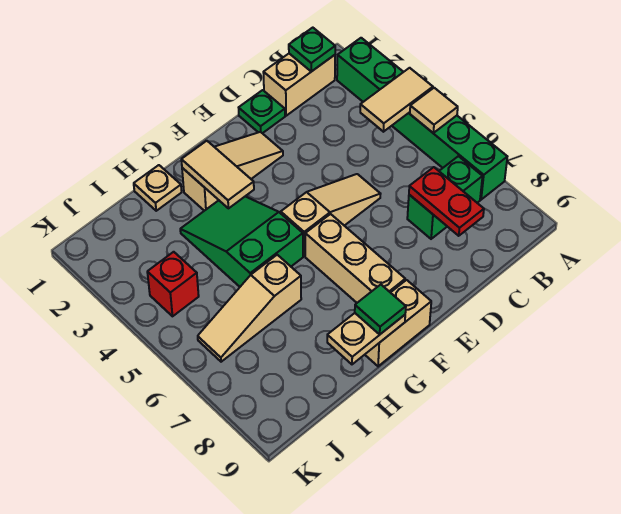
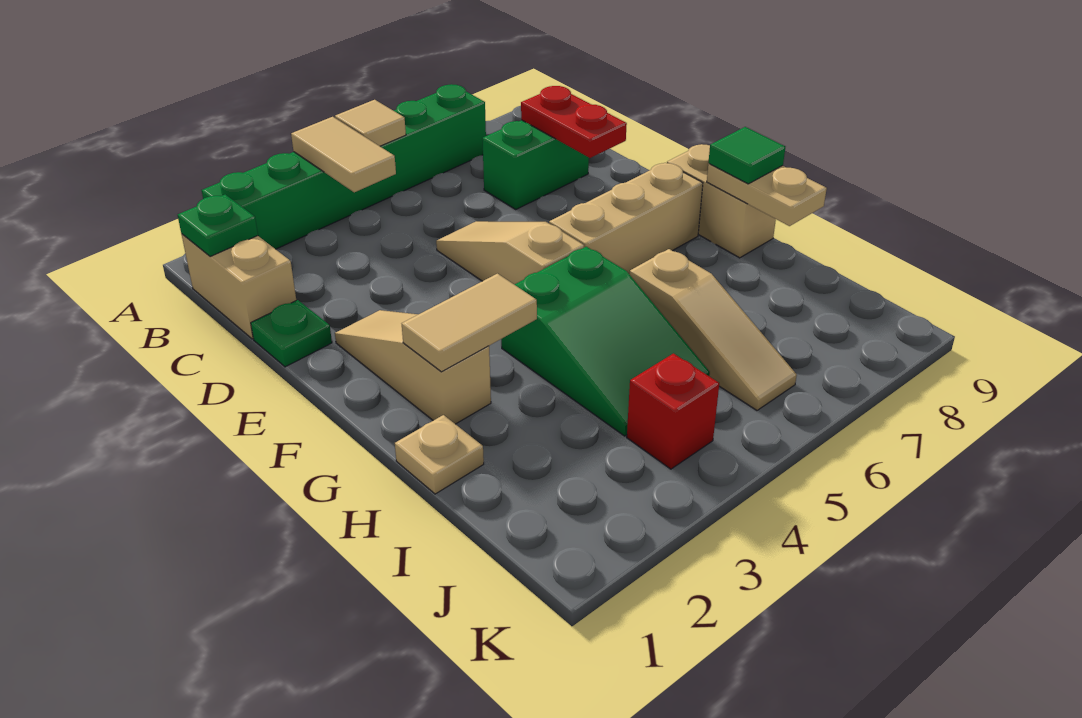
green brick B7:C7 level 1 -> green brick C7:C8 level 1
red plate C7:C8 level 2 -> red plate C8:D8 level 2
green slope G3:H5 level 1 top 5 -> green slope G4:I5 level 1 top G

